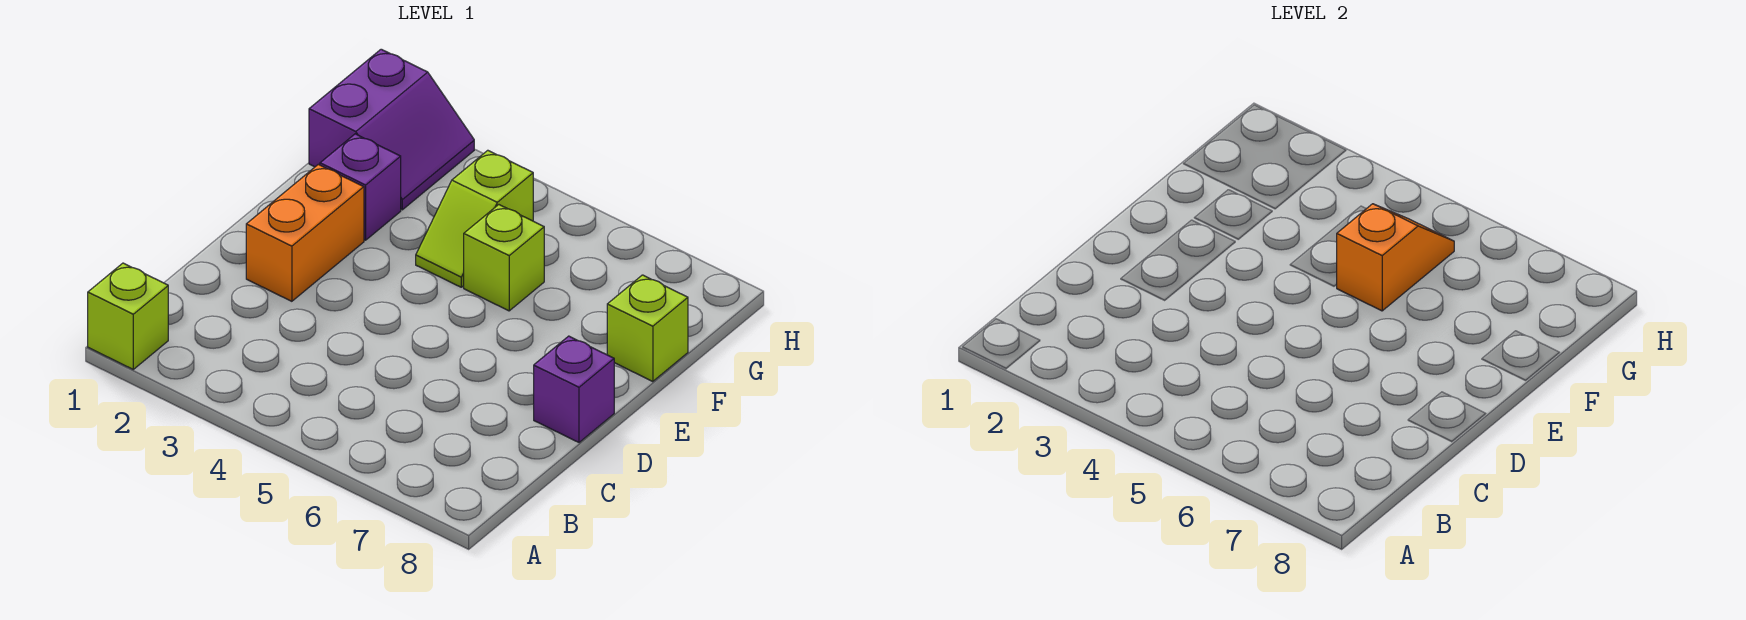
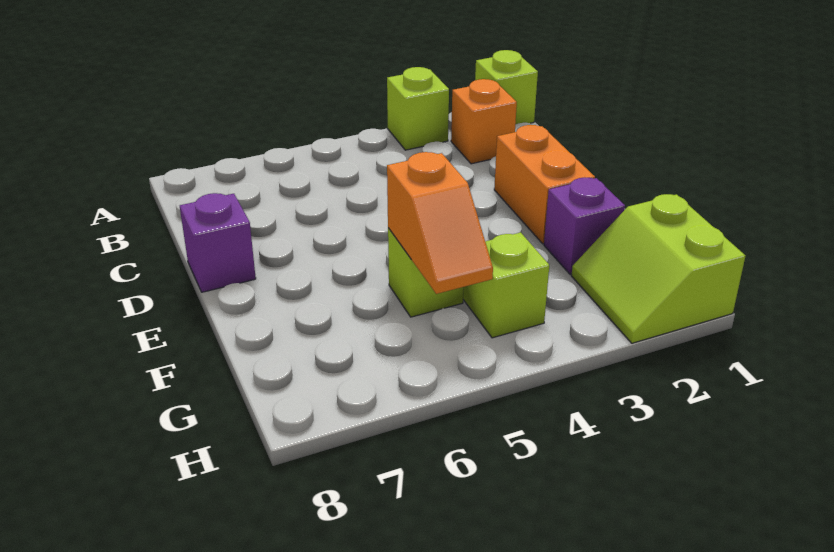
none -> orange brick B2 level 1
lime brick F8 level 1 -> lime brick A3 level 1
purple slope G1:H2 level 1 top 1 -> lime slope G1:H2 level 1 top 1

